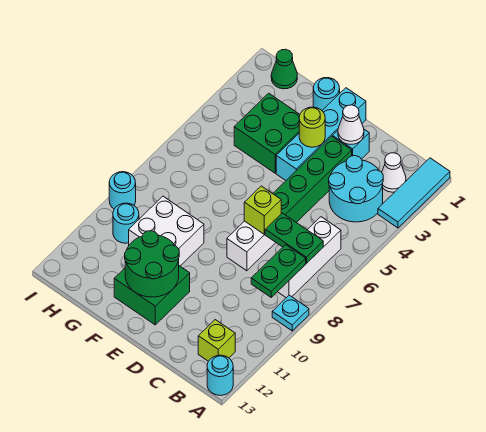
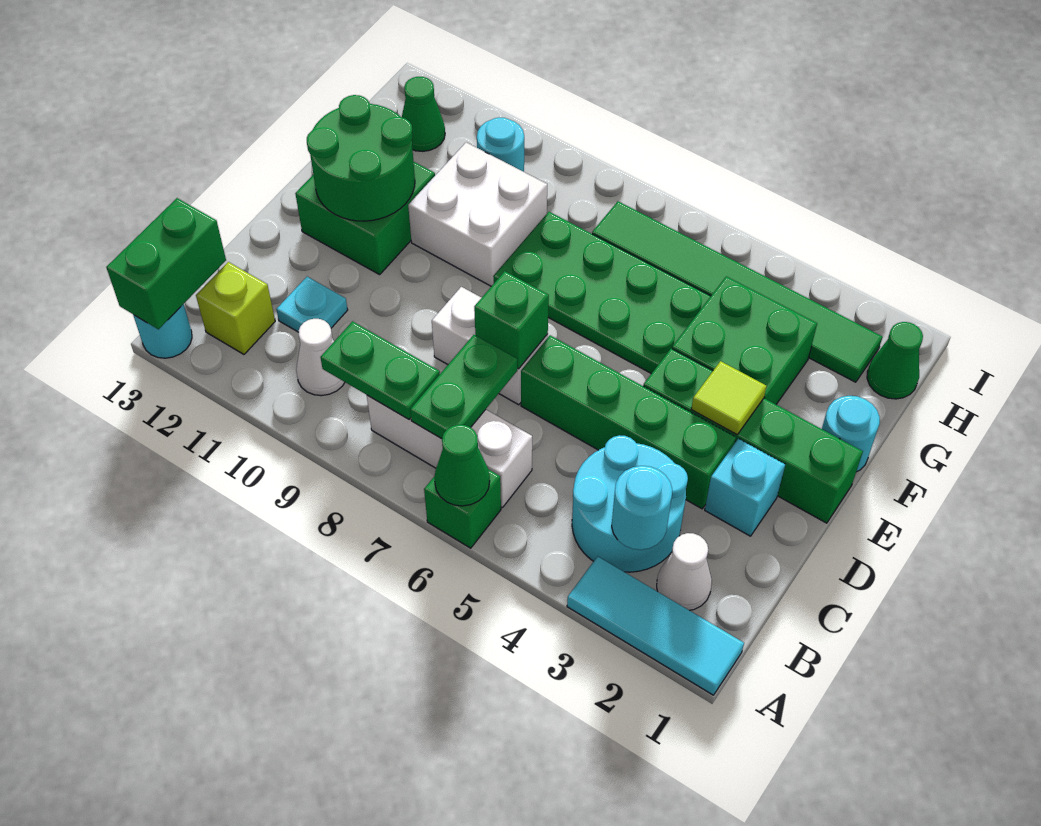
none -> green brick A6 level 1
none -> green cone A6 level 2
cyan plate A9 level 1 -> cyan plate C11 level 1
none -> green brick A13:B13 level 2
white cone D2 level 2 -> white cone B10 level 1
lime brick D7 level 2 -> green brick D7 level 2
cyan brick E1:E4 level 1 -> green brick E1:E4 level 1
lime round brick E3 level 2 -> lime tile E3 level 2
none -> green plate F5:G8 level 1
none -> green tile H2:H7 level 1
none -> green cone H12 level 1
cyan round brick I9 level 1 -> cyan round brick B3 level 2

